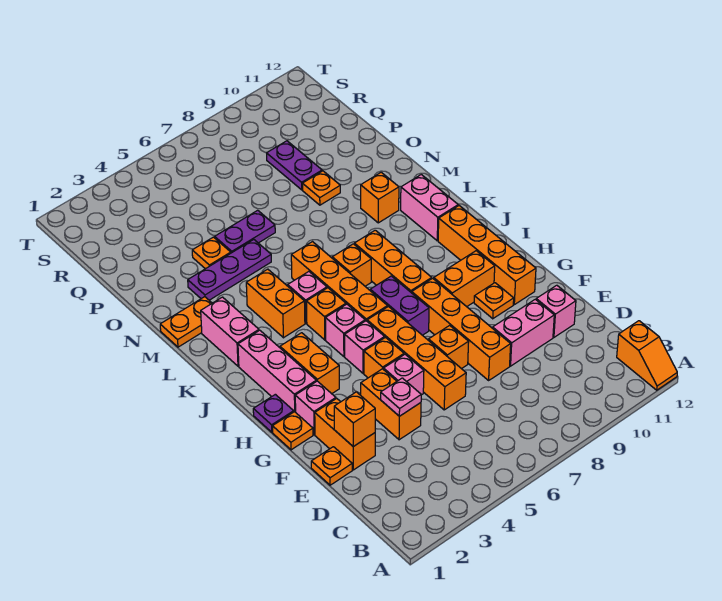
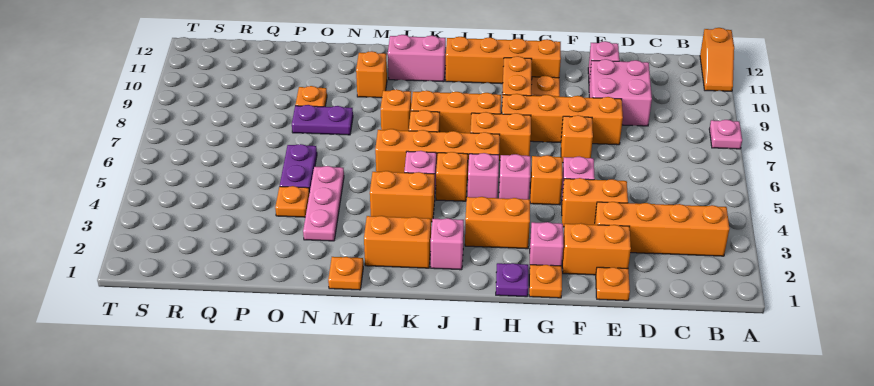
orange slope A12:B12 level 1 top B -> orange slope A11:A12 level 1 top 12
orange brick E2 level 2 -> orange brick L8 level 1
pink plate E4 level 2 -> pink plate A8 level 1
orange brick E6:H6 level 1 -> orange brick B3:E3 level 1
pink brick E9:E10 level 1 -> pink brick D9:E10 level 1
pink brick H2:J2 level 1 -> pink brick J2 level 1
purple brick H7:I7 level 1 -> orange brick H7:I7 level 1
pink brick K2:L2 level 1 -> orange brick K2:L2 level 1
orange plate M1:M2 level 1 -> orange plate M1 level 1
purple plate N3:N5 level 1 -> pink plate N3:N5 level 1
purple plate P9:Q9 level 1 -> purple plate N8:O8 level 1

